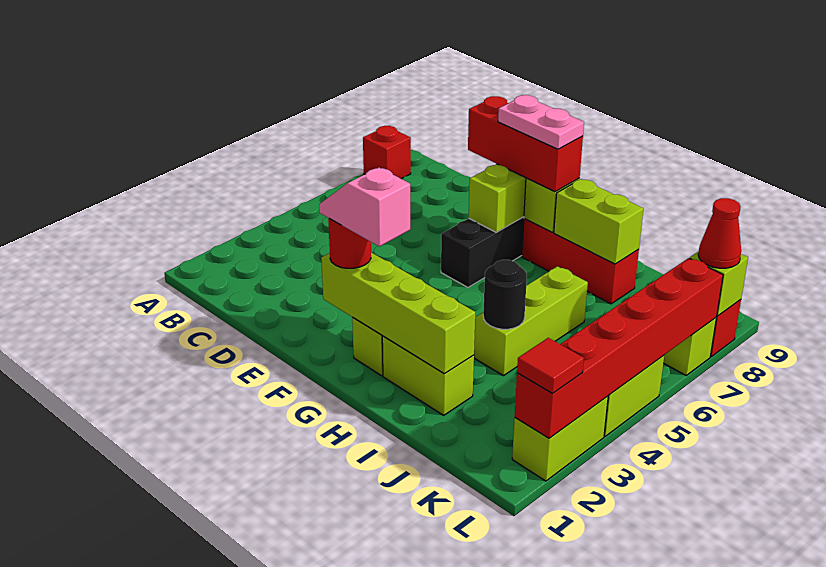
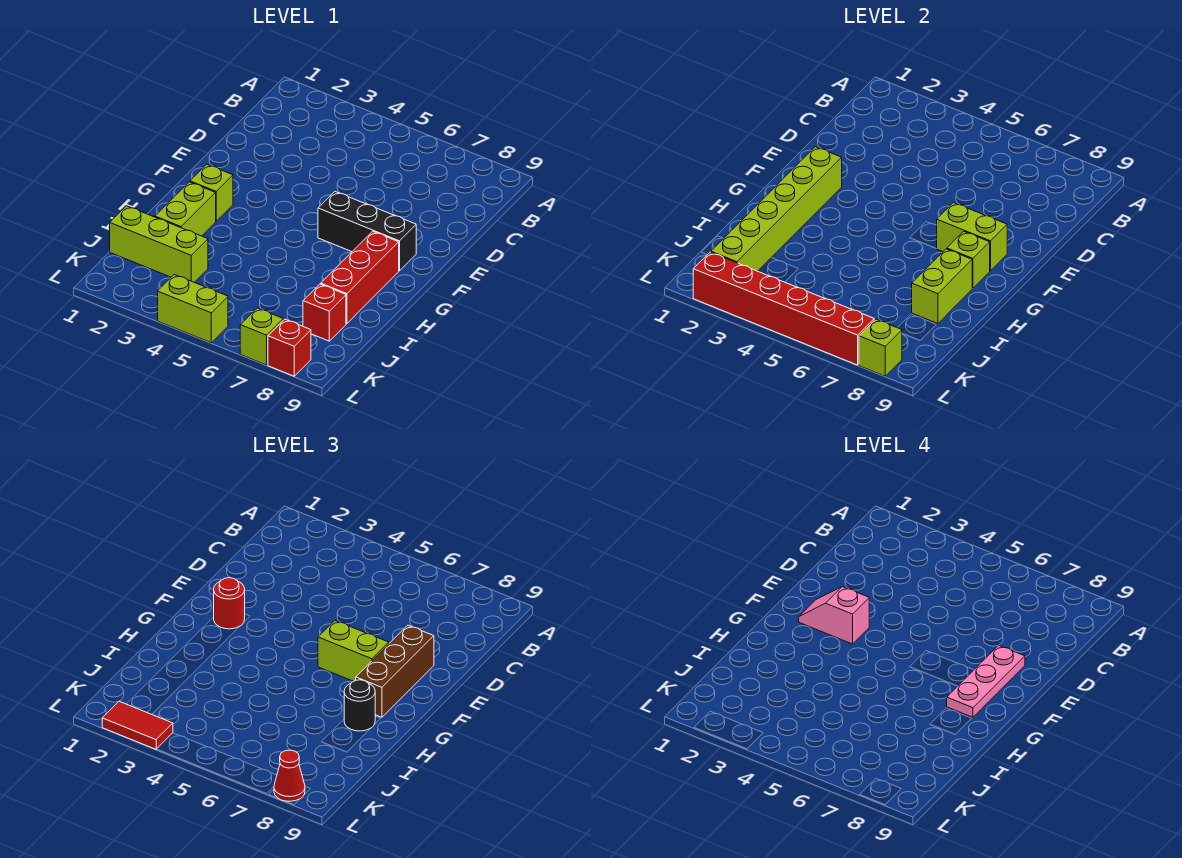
red brick A8 level 1 -> red brick J8 level 1
red brick E8:G8 level 3 -> brown brick E8:G8 level 3
lime brick F2:I2 level 2 -> lime brick F2:K2 level 2
pink slope F2:G2 level 4 top G -> pink slope F2:F3 level 4 top 3
pink plate F8:G8 level 4 -> pink plate E8:G8 level 4
lime brick I4:I6 level 1 -> lime brick J1:J3 level 1
black round brick I4 level 2 -> black round brick H8 level 3
lime brick L2:L3 level 1 -> lime brick F6:F7 level 3
red tile L2 level 3 -> red tile L2:L3 level 3

